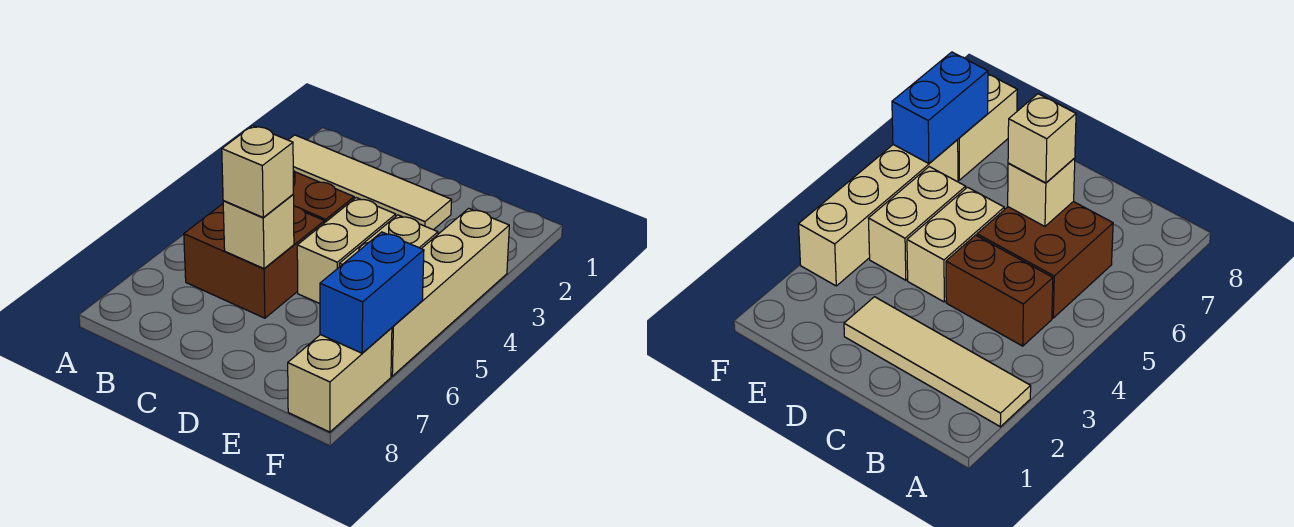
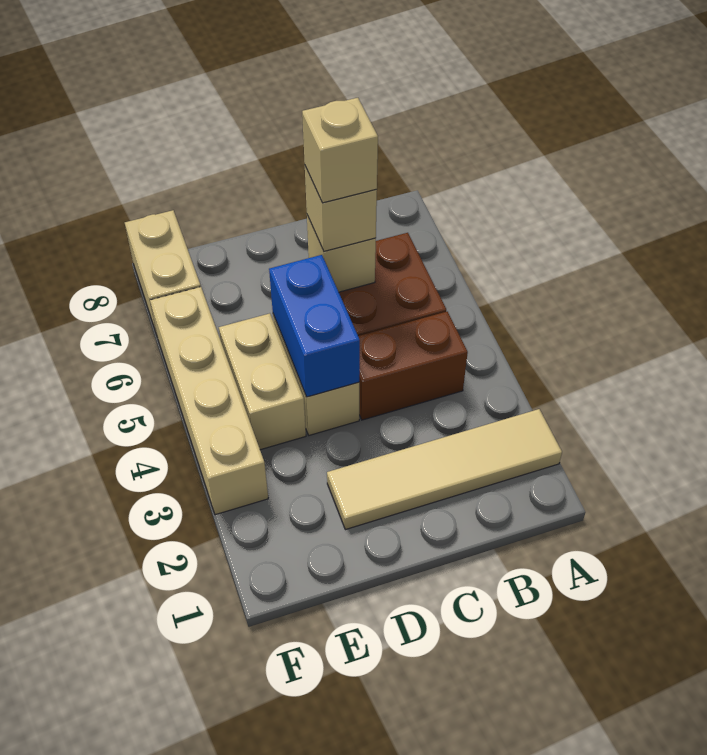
none -> tan brick C6 level 4
blue brick F6:F7 level 2 -> blue brick D4:D5 level 2

